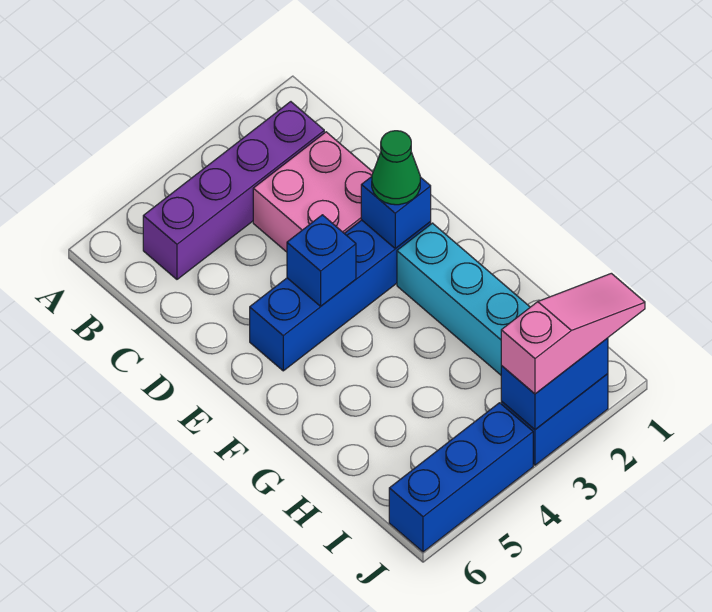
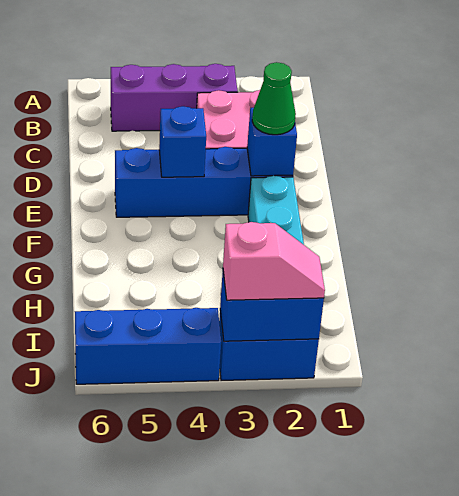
purple brick B2:B5 level 1 -> purple brick B3:B5 level 1
pink slope J1:J3 level 3 top 3 -> pink slope J2:J3 level 3 top 3

